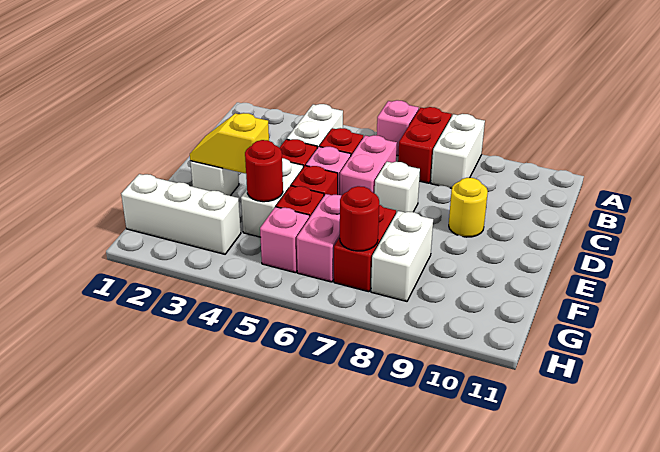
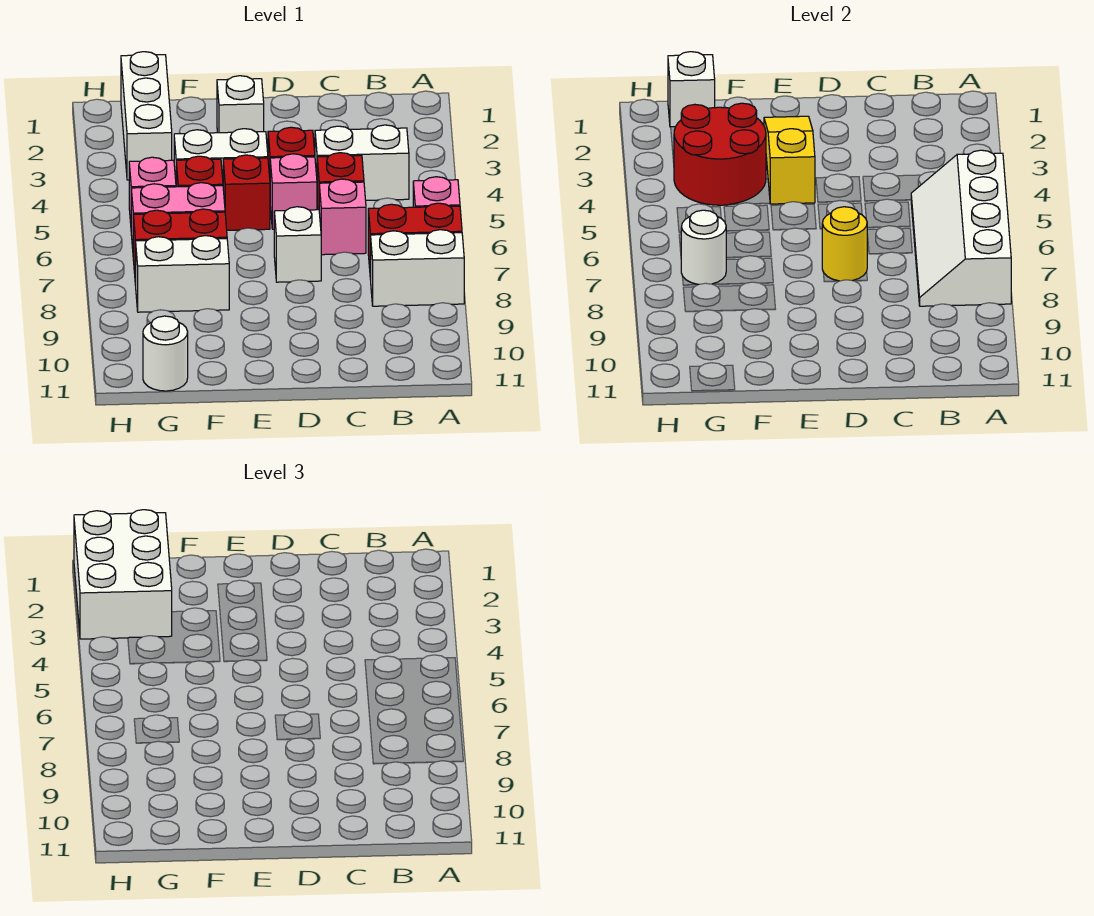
none -> white slope A5:B8 level 2 top A
pink brick C6:D6 level 1 -> pink brick C6 level 1
yellow round brick D9 level 1 -> yellow round brick D7 level 2
yellow slope E2:E3 level 2 top 3 -> yellow slope E2:E4 level 2 top 4
red round brick F4 level 2 -> red round brick F3:G4 level 2
none -> white brick G1 level 2
none -> white brick G1:H3 level 3
red round brick G7 level 2 -> white round brick G7 level 2
none -> white round brick G11 level 1

